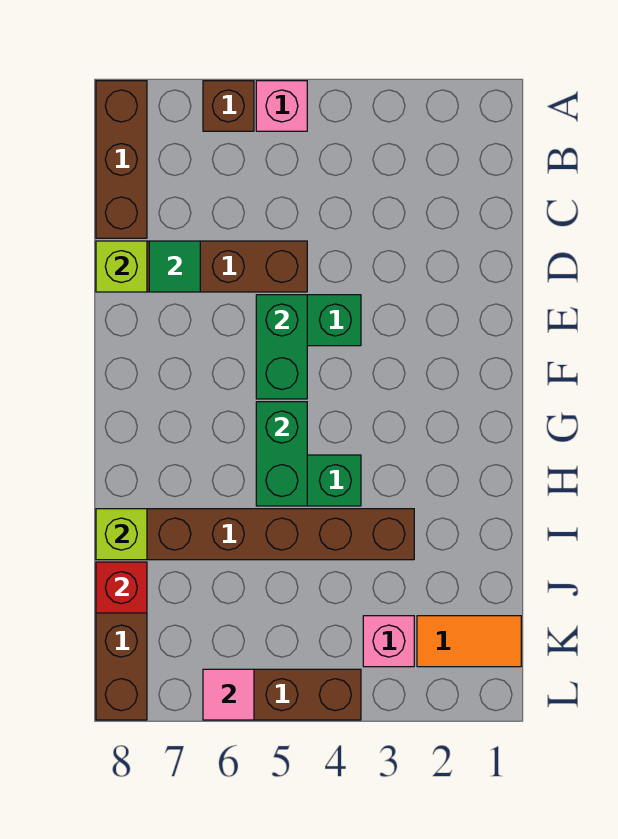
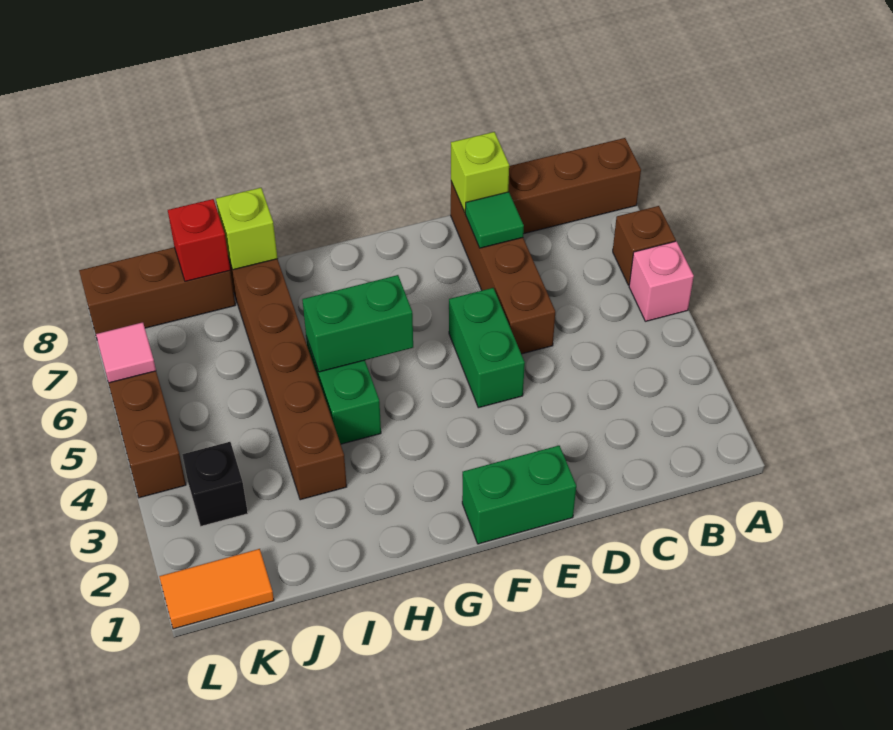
green brick E5:F5 level 2 -> green brick E1:F1 level 1
orange tile K1:K2 level 1 -> orange tile K1:L1 level 1
pink brick K3 level 1 -> black brick K3 level 1

